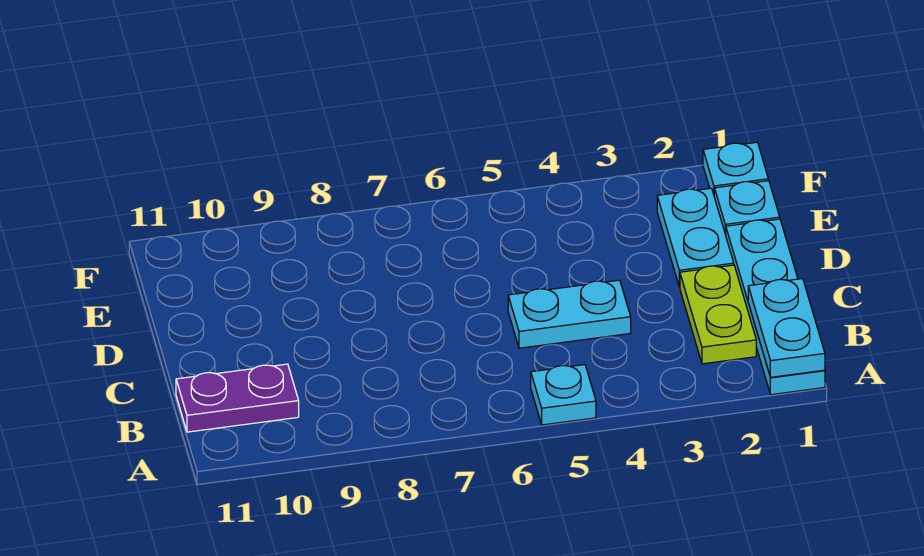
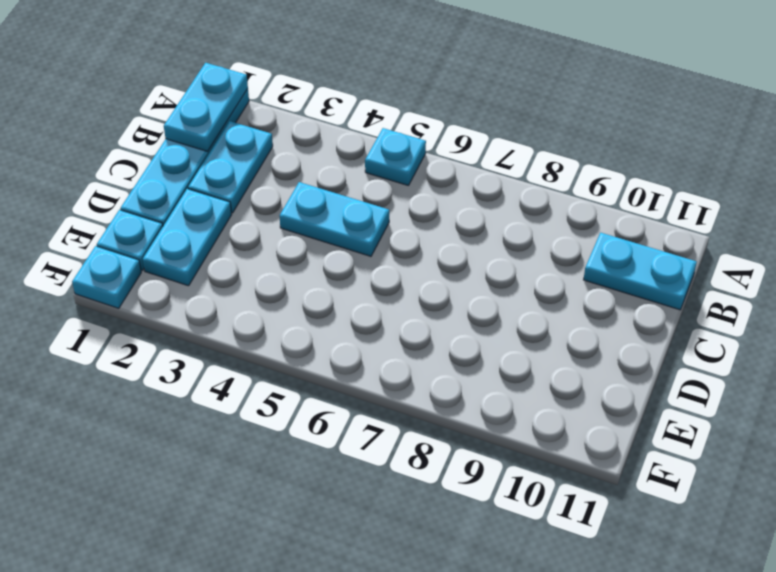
lime plate B2:C2 level 1 -> cyan plate B2:C2 level 1
purple plate B10:B11 level 1 -> cyan plate B10:B11 level 1

